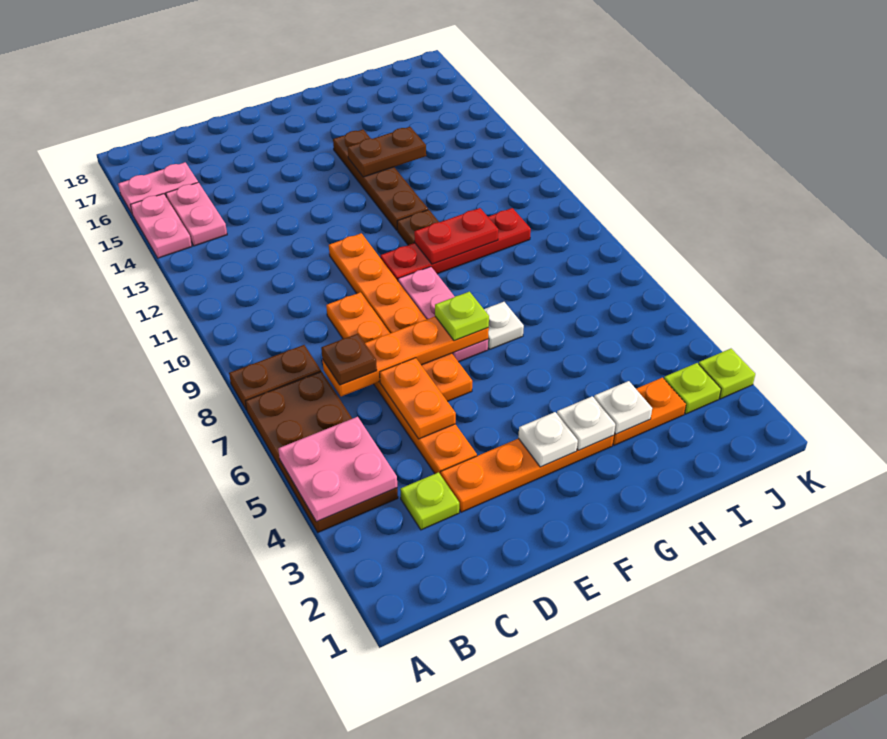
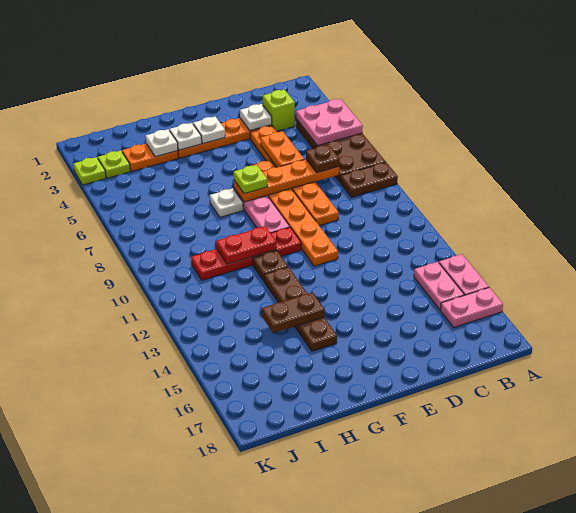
lime plate C3 level 1 -> lime brick C3 level 1
none -> white plate D3 level 2

